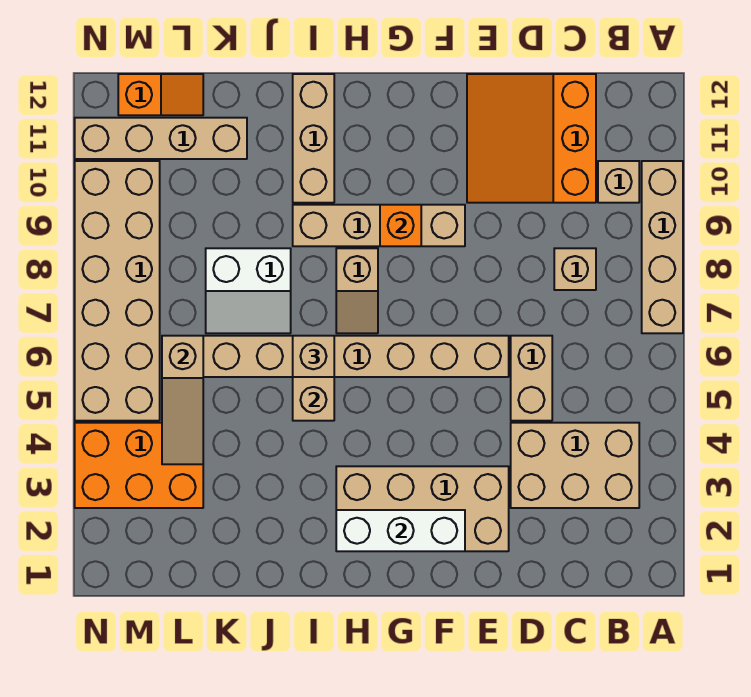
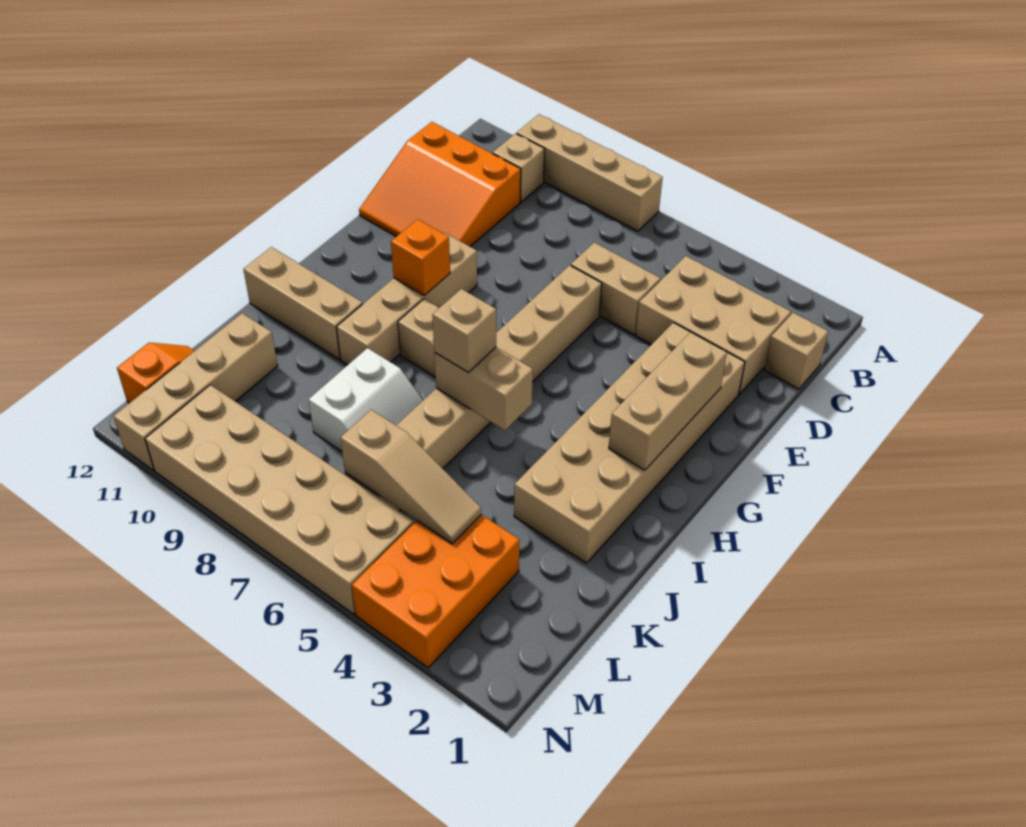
tan brick B3:D4 level 1 -> tan brick C2:D4 level 1
tan brick C8 level 1 -> tan brick C1 level 1
tan brick E2:H3 level 1 -> tan brick E2:J3 level 1
white brick F2:H2 level 2 -> tan brick F2:H2 level 2

